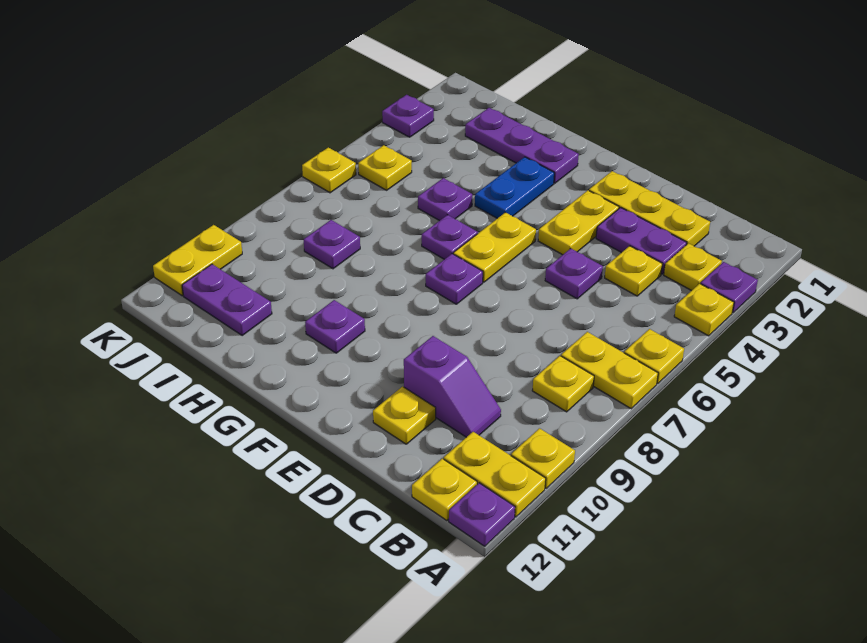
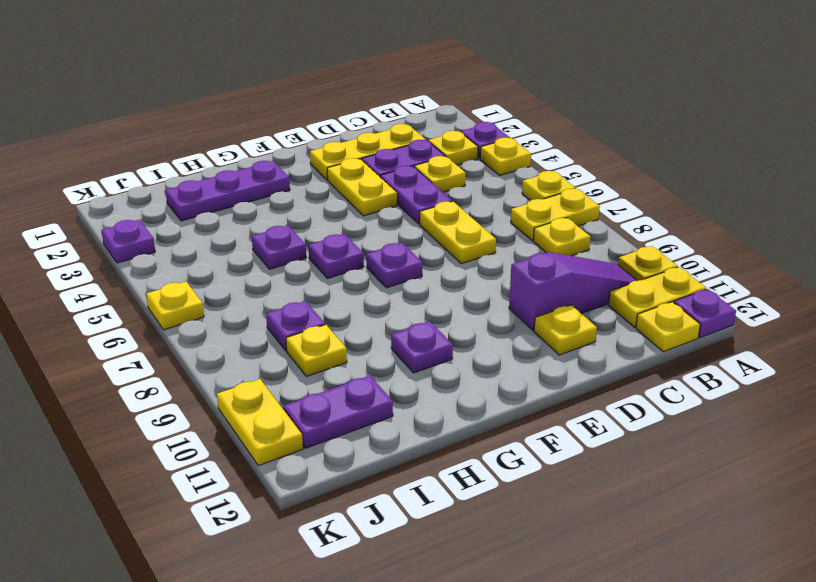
purple slope C10:D10 level 1 top D -> purple slope B10:D10 level 1 top D
purple plate D5 level 1 -> purple plate D4:D5 level 1
yellow plate F5:F6 level 1 -> yellow plate D6:D7 level 1
blue plate G3:G4 level 1 -> none
yellow plate J5 level 1 -> yellow plate I9 level 1

